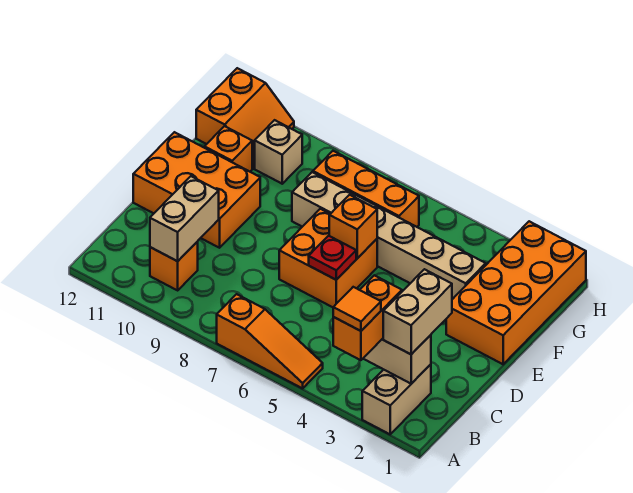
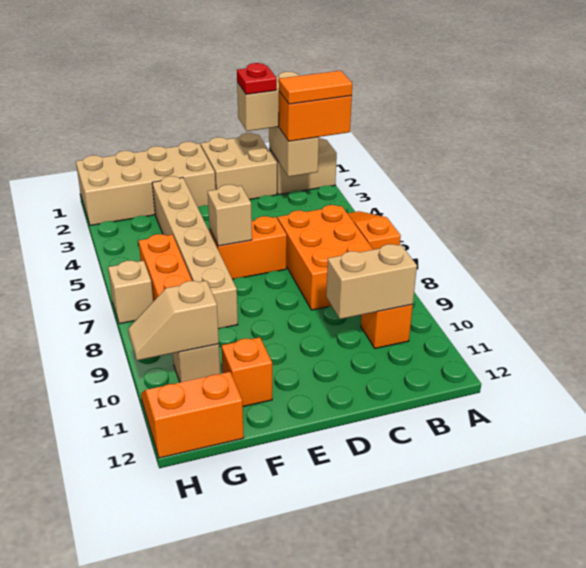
orange tile A3 level 4 -> orange tile A3:B3 level 4
none -> tan brick C1:D2 level 1
orange brick D6:E7 level 1 -> orange brick D6:E6 level 1
red plate D6 level 2 -> red plate C2 level 4
orange brick D10:E12 level 1 -> orange brick B6:C8 level 1
orange brick E1:H2 level 1 -> tan brick E1:H2 level 1
orange brick E6 level 2 -> tan brick E6 level 2
none -> tan slope G10:H10 level 2 top G
none -> tan brick H7 level 1

